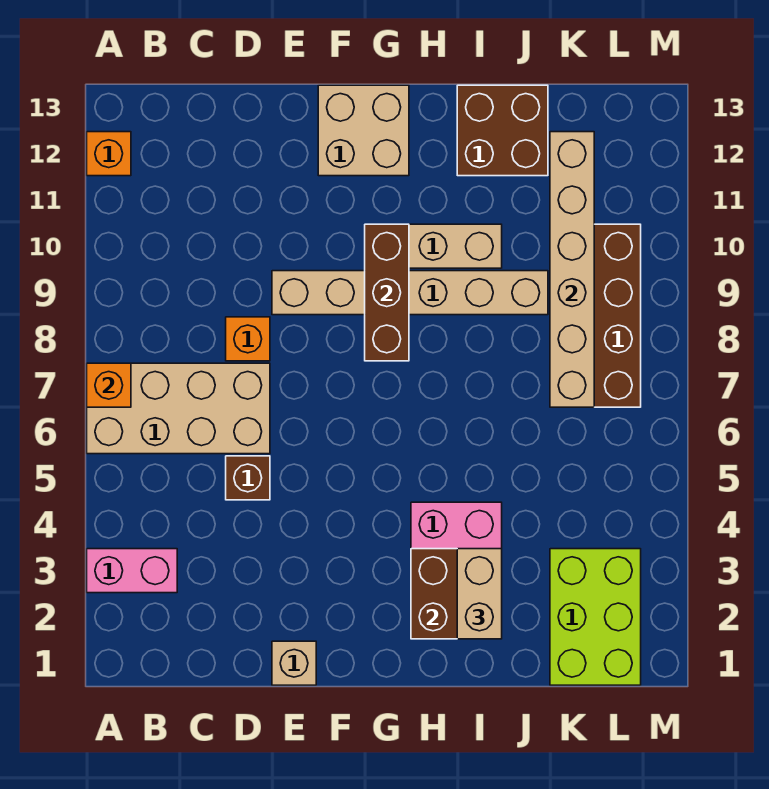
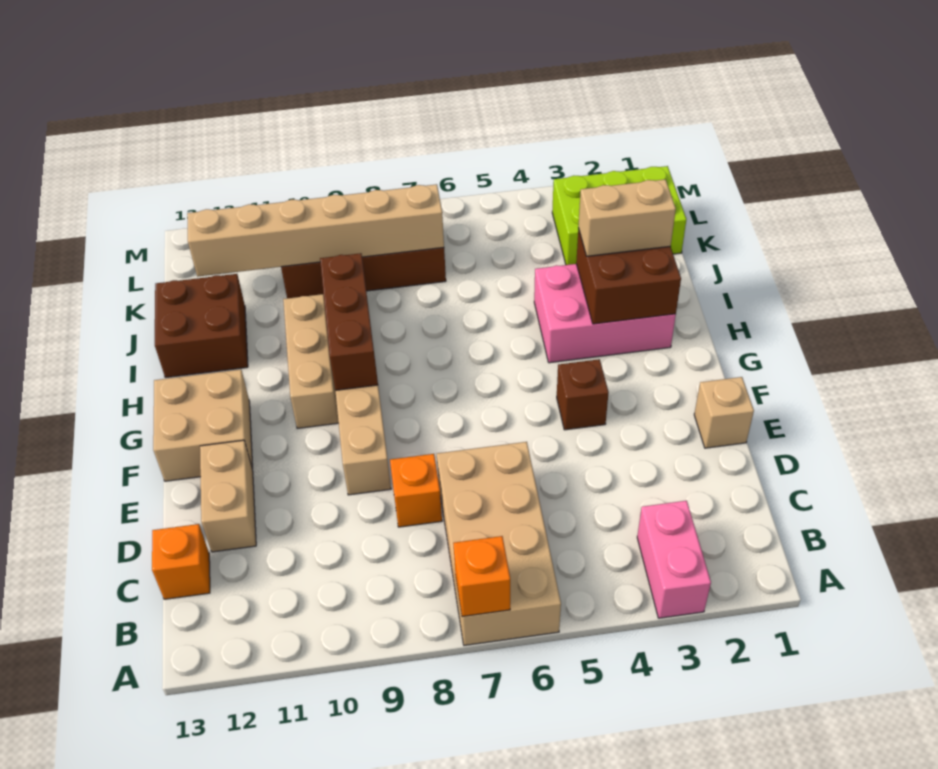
orange brick A12 level 1 -> orange brick C13 level 1
brown brick D5 level 1 -> brown brick F4 level 1
none -> tan brick D12:E12 level 1
brown brick G8:G10 level 2 -> brown brick G9:I9 level 2

